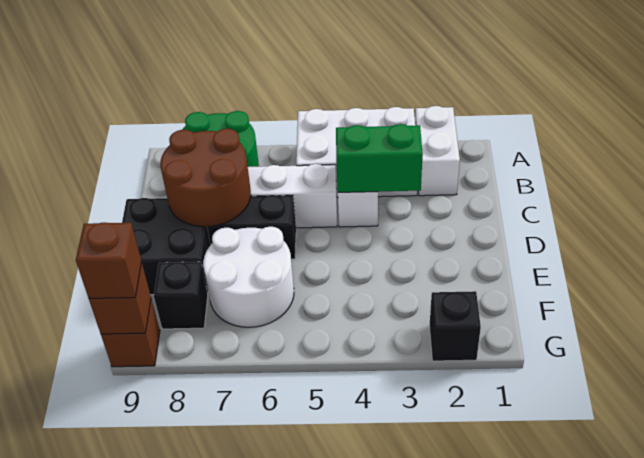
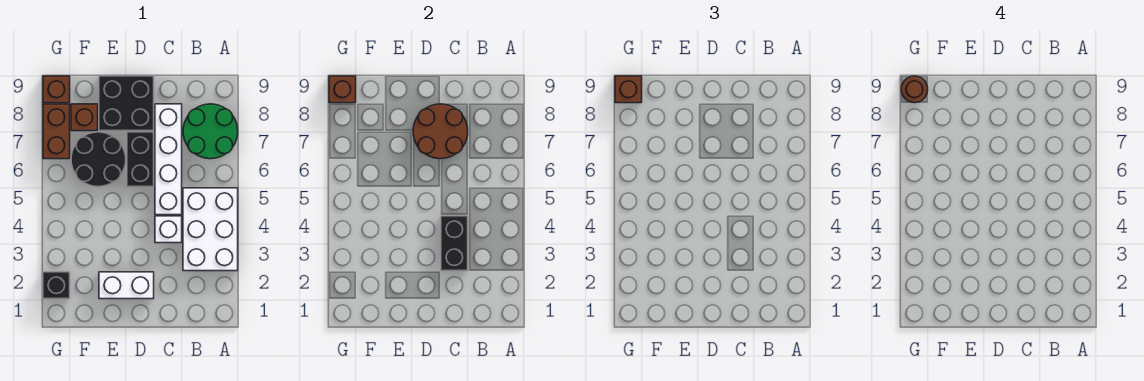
white brick A2:B2 level 1 -> white brick D2:E2 level 1
green brick C3:C4 level 2 -> black brick C3:C4 level 2
white round brick E6:F7 level 1 -> black round brick E6:F7 level 1
black brick F8 level 1 -> brown brick F8 level 1
none -> brown brick G7:G8 level 1
none -> brown round brick G9 level 4

